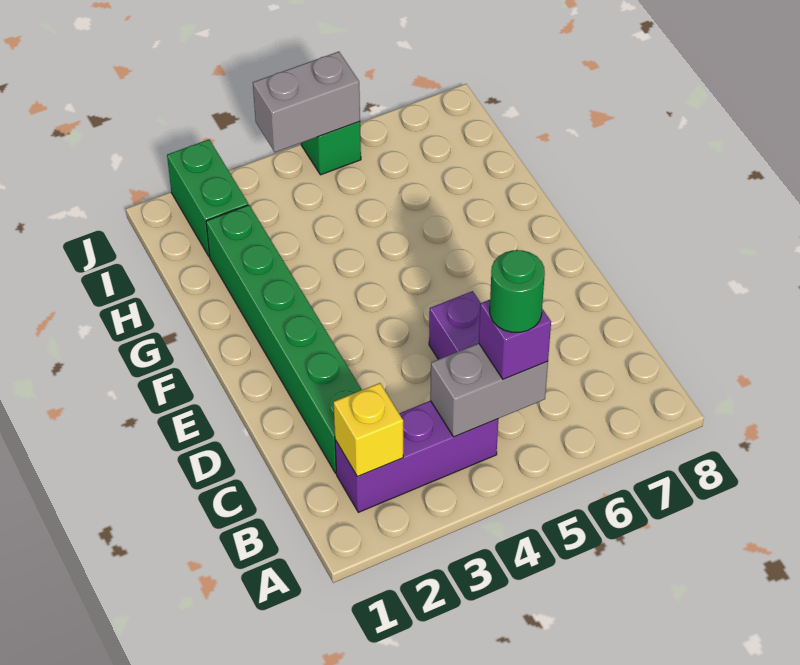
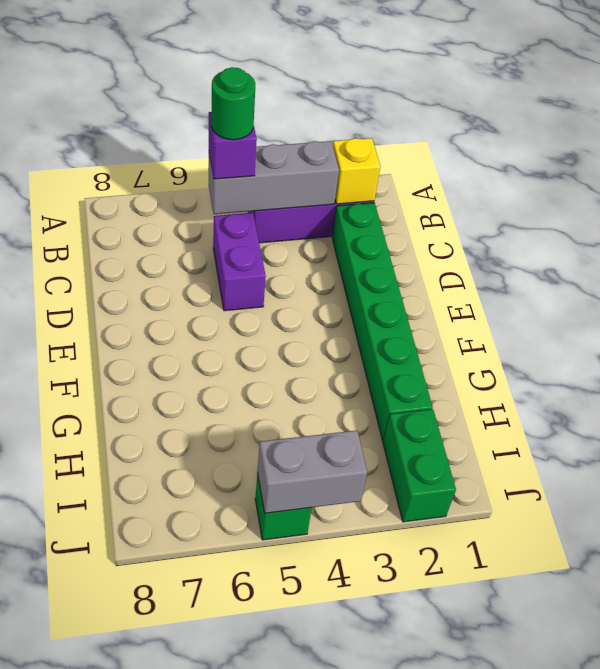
grey brick B4:B5 level 2 -> grey brick B3:B5 level 2

